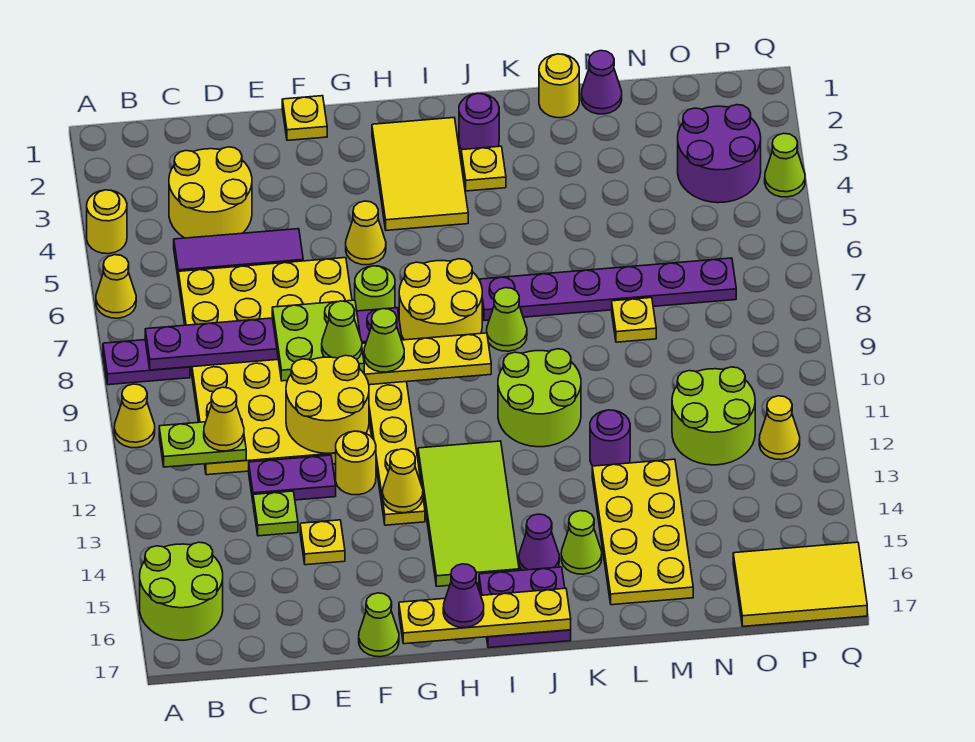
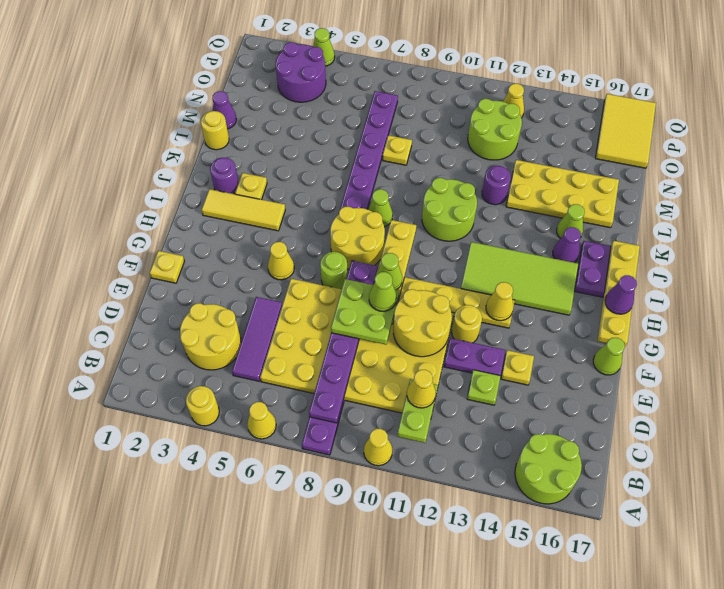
purple plate D12:E12 level 1 -> purple plate E12:E13 level 1
yellow tile H2:I4 level 1 -> yellow tile I2:I4 level 1

